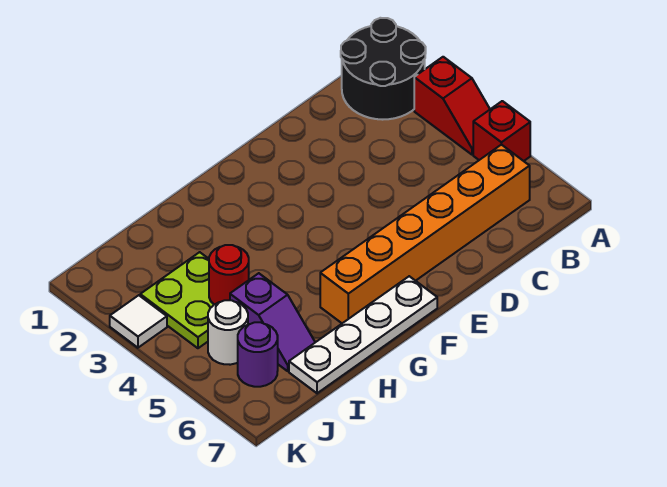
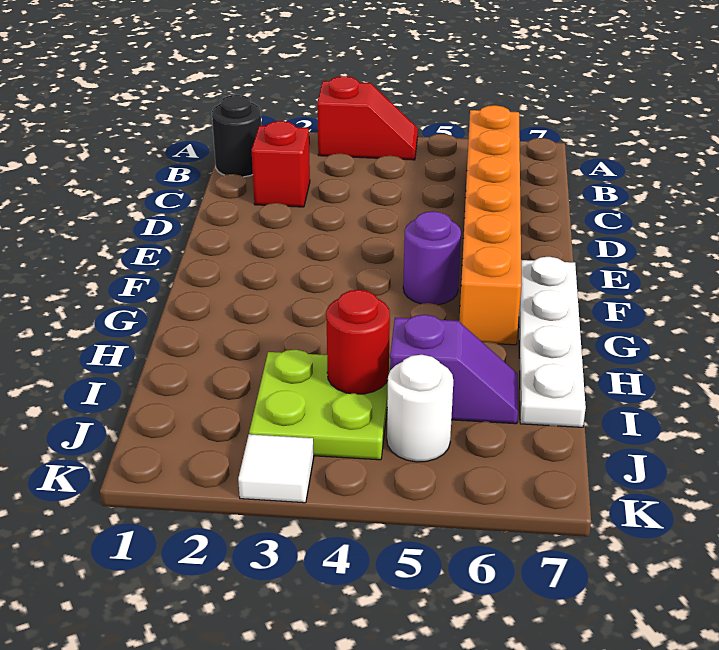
black round brick A1:B2 level 1 -> black round brick B1 level 1
red brick A5 level 1 -> red brick C2 level 1
purple round brick J6 level 1 -> purple round brick F5 level 1

